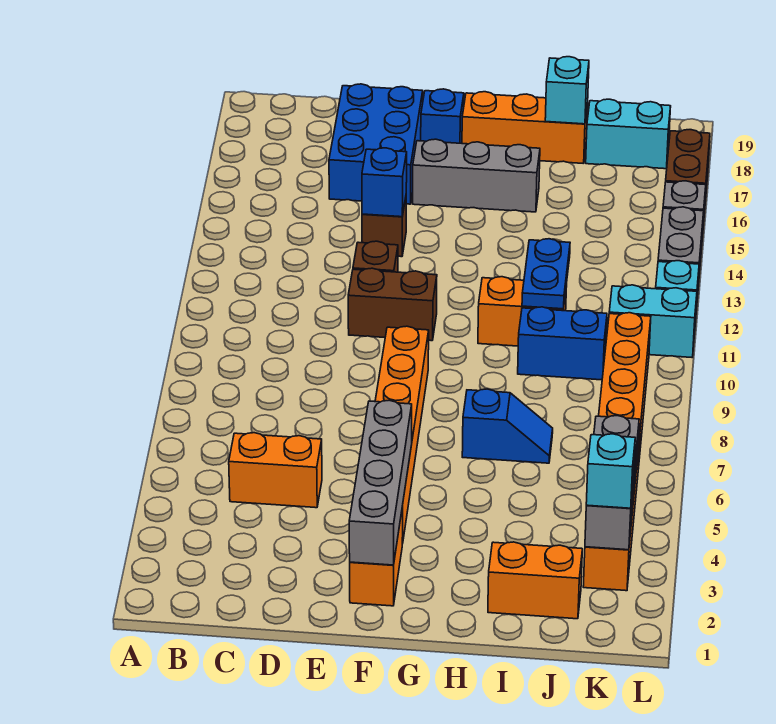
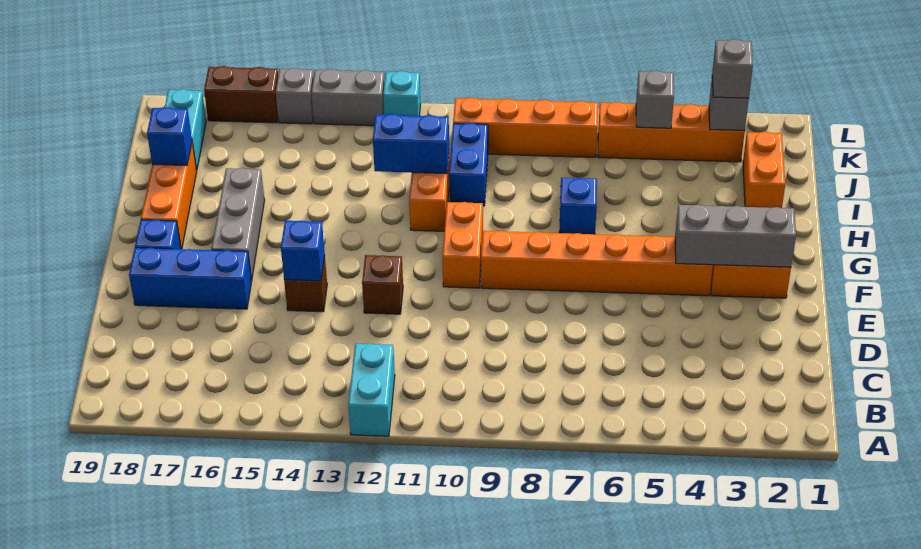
orange brick C5:D5 level 1 -> orange brick F10:G10 level 1
blue brick D16:E18 level 1 -> blue brick E16:E18 level 1
brown brick E11:F11 level 1 -> none
grey brick F2:F5 level 2 -> grey brick F2:F4 level 2
blue plate I11:I12 level 2 -> blue brick I11:I12 level 2
cyan brick I18 level 2 -> blue brick I18 level 2
cyan brick K3 level 3 -> grey brick K3 level 3
cyan brick K11:L11 level 1 -> cyan brick A12:B12 level 1

